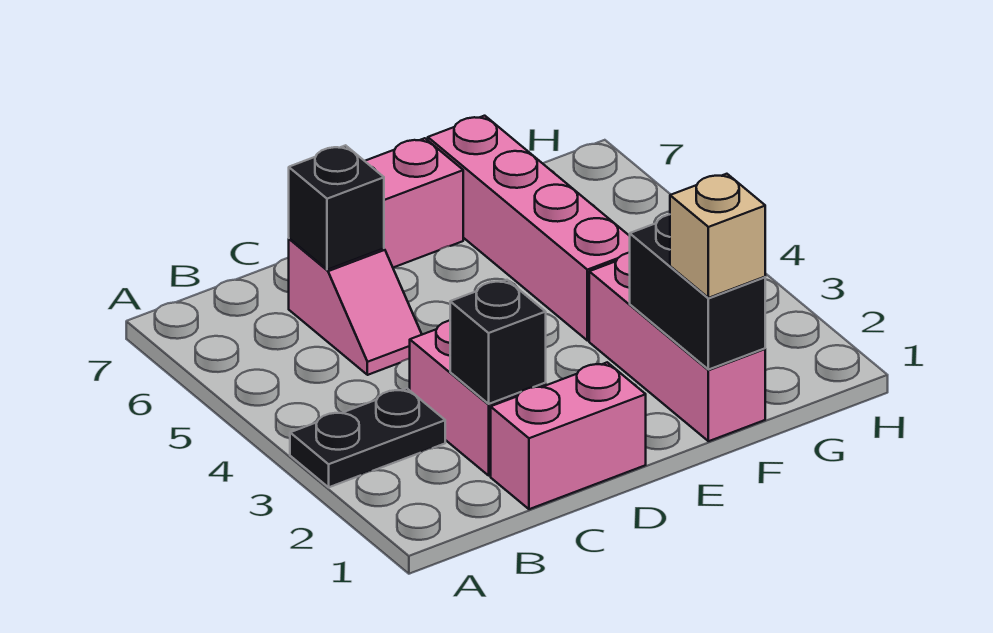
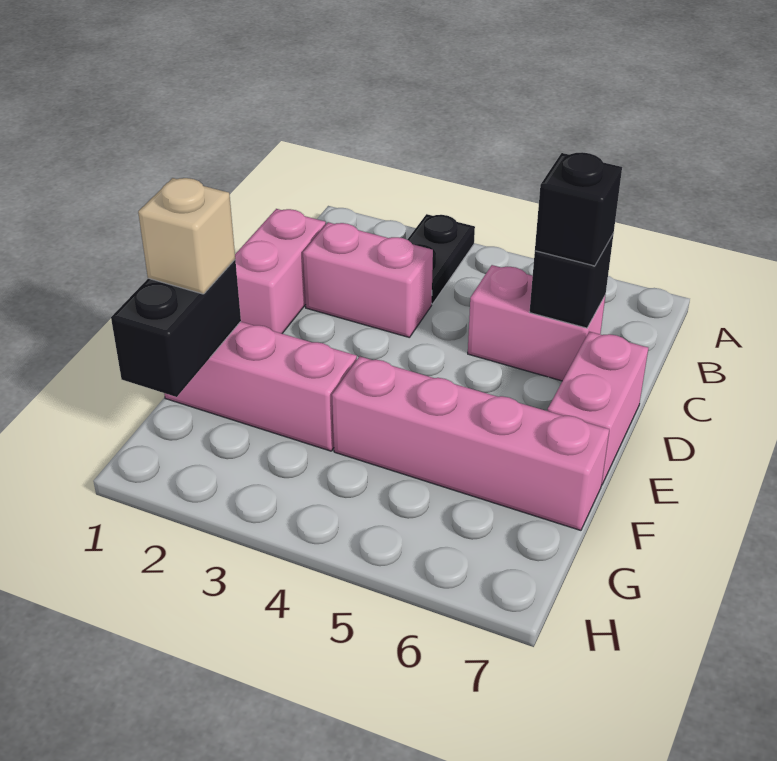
black brick C2 level 2 -> black brick C6 level 3
pink slope C5:C6 level 1 top 6 -> pink brick C5:C6 level 1
black brick F1:F2 level 2 -> black brick F1:G1 level 2

